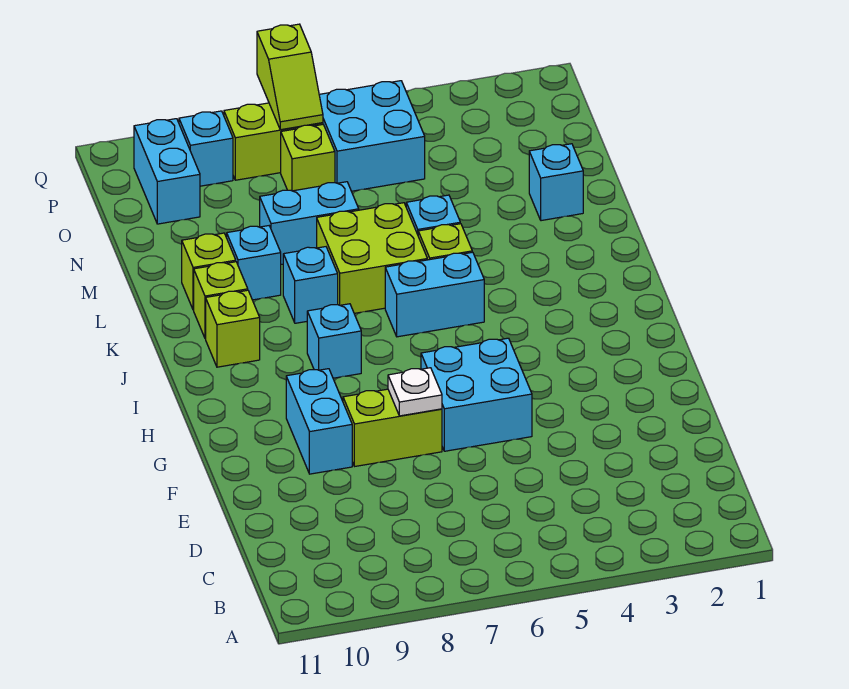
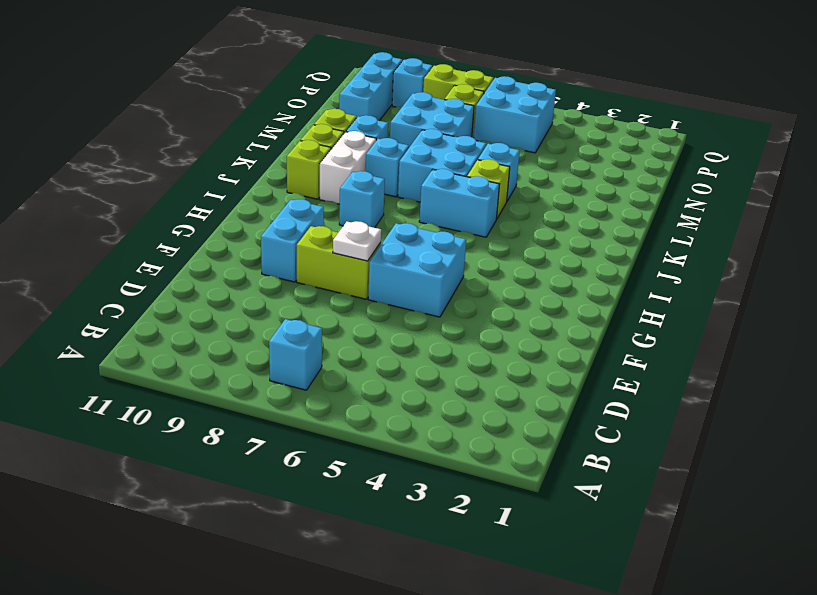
none -> white brick J9:K9 level 1
lime brick K6:L7 level 1 -> cyan brick K6:L7 level 1
cyan brick M2 level 1 -> cyan brick B7 level 1
cyan brick M7:M8 level 1 -> cyan brick M7:N8 level 1
cyan brick O10:P10 level 1 -> cyan brick N10:P10 level 1
lime slope P7:Q7 level 2 top Q -> none

